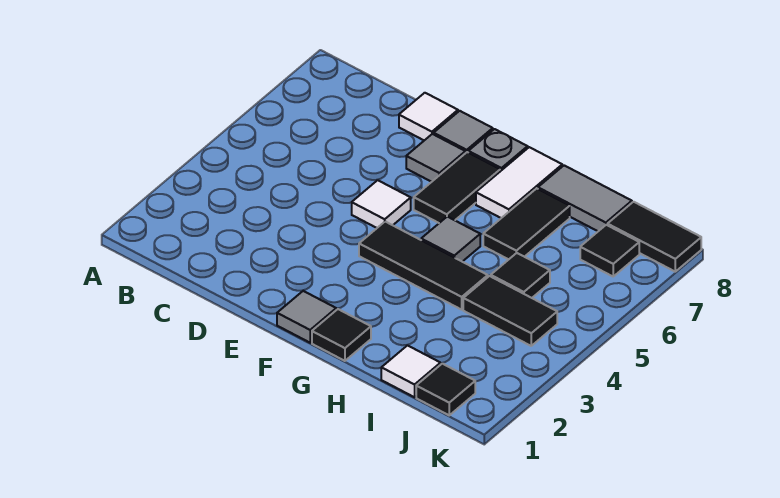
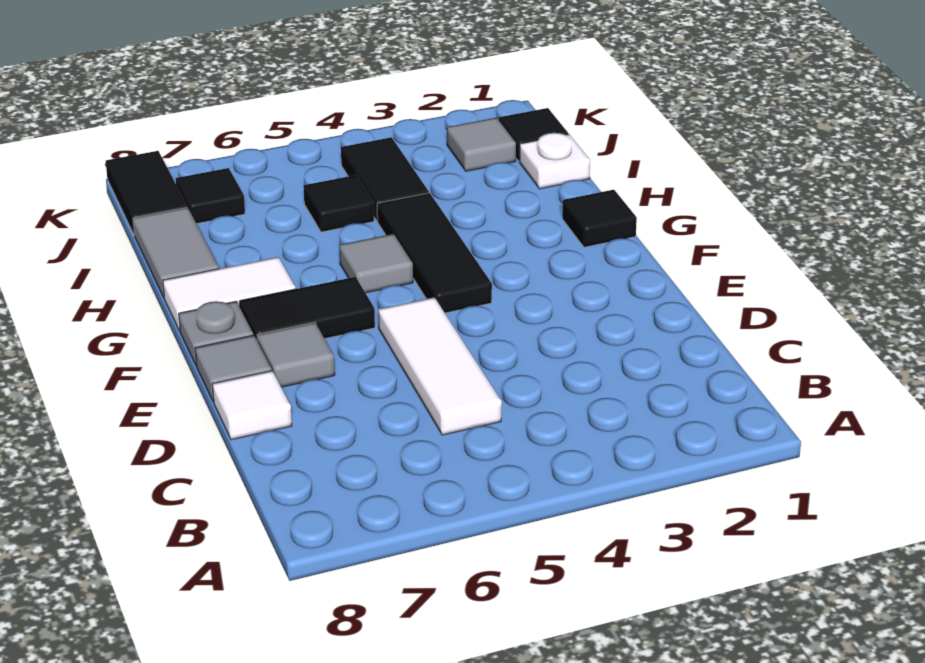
white tile E5 level 1 -> white tile C5:E5 level 1
grey tile F1 level 1 -> grey tile J2 level 1
black tile H6:H7 level 1 -> none
white tile I1 level 1 -> white plate I1 level 1

